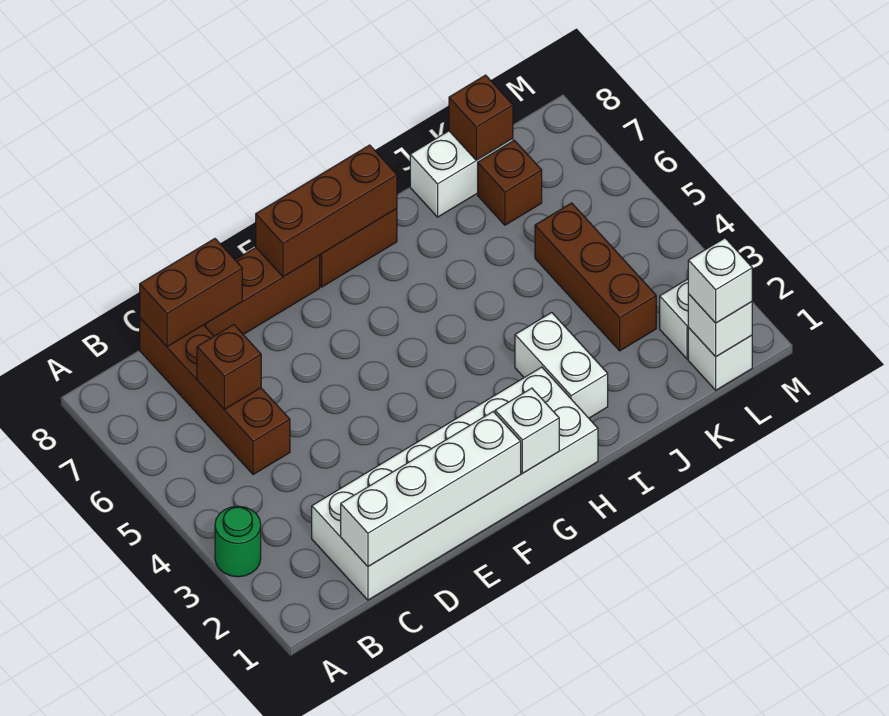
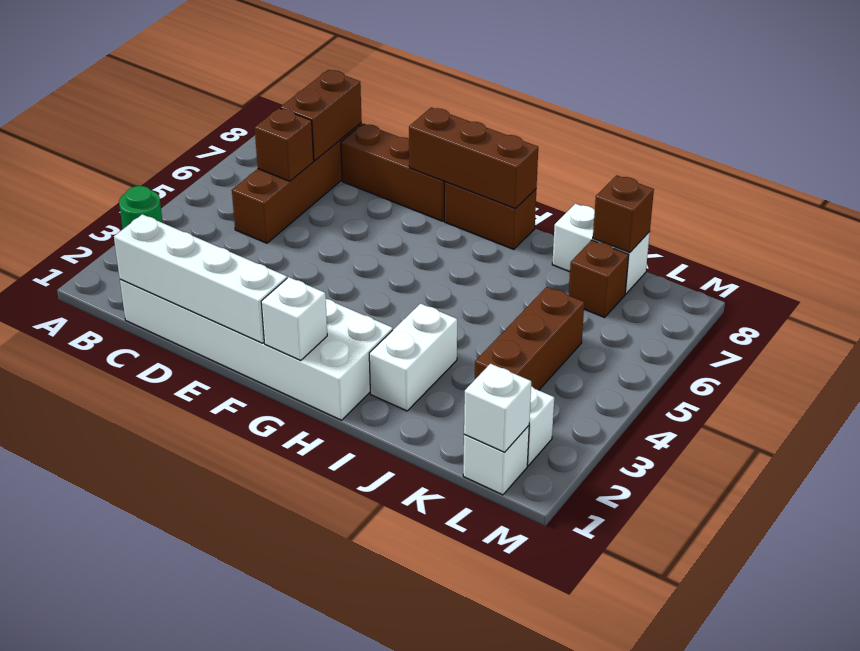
brown brick C8:D8 level 2 -> brown brick C7:C8 level 2
white brick L1 level 3 -> none

